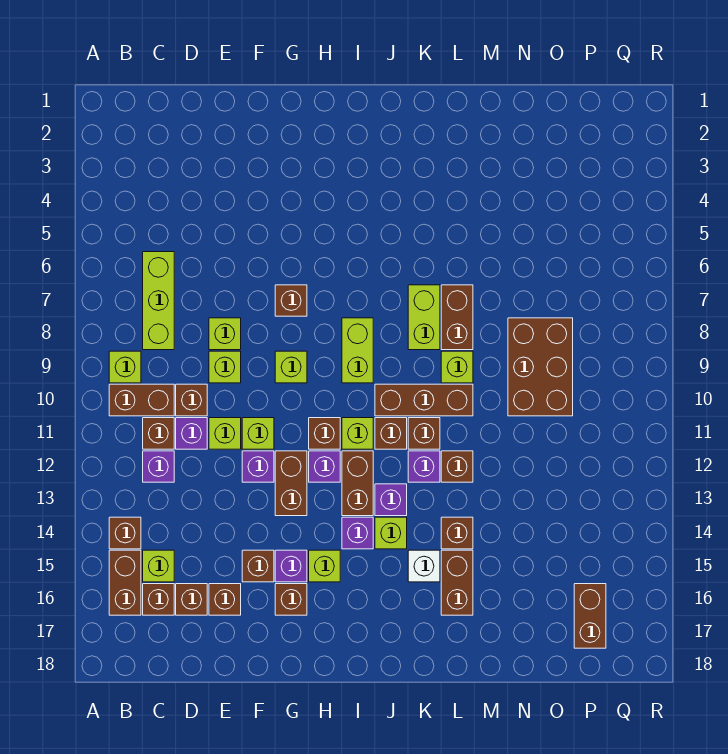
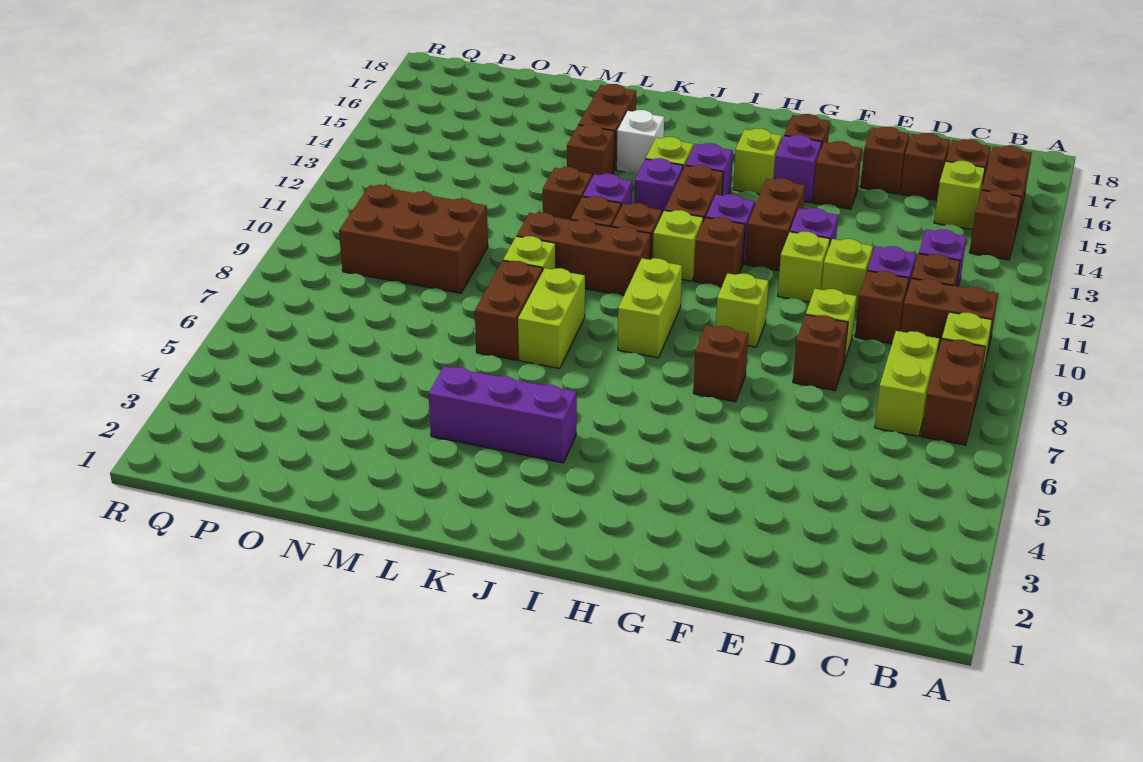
lime brick C6:C8 level 1 -> lime brick C7:C8 level 1
lime brick E8 level 1 -> brown brick E8 level 1
none -> purple brick J4:L4 level 1
brown brick N8:O10 level 1 -> brown brick N9:P10 level 1
brown brick P16:P17 level 1 -> brown brick B7:B8 level 1

